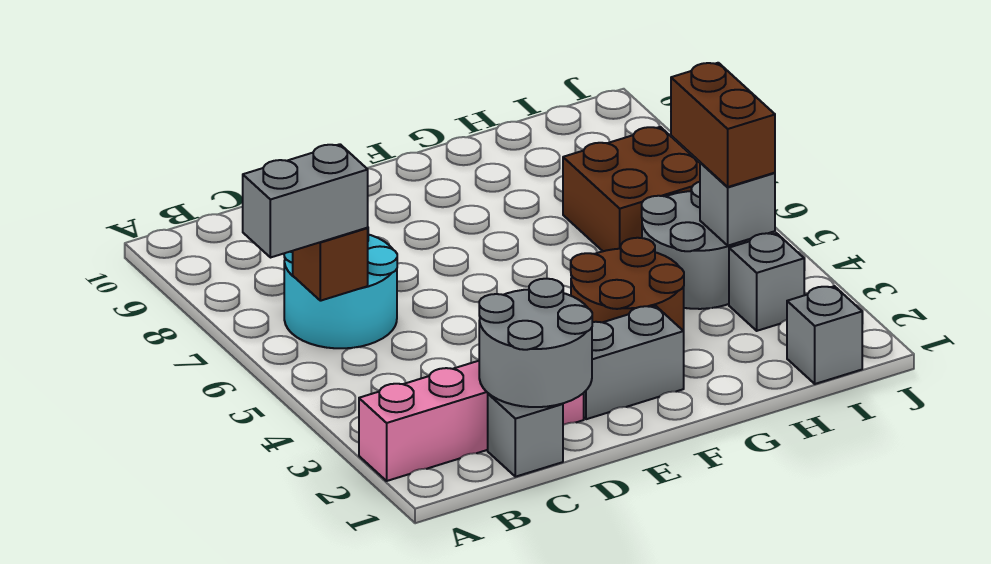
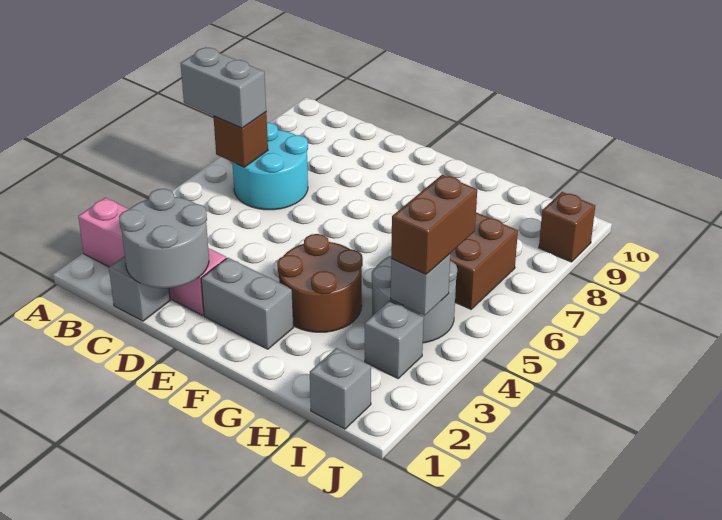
none -> brown brick J9 level 1

